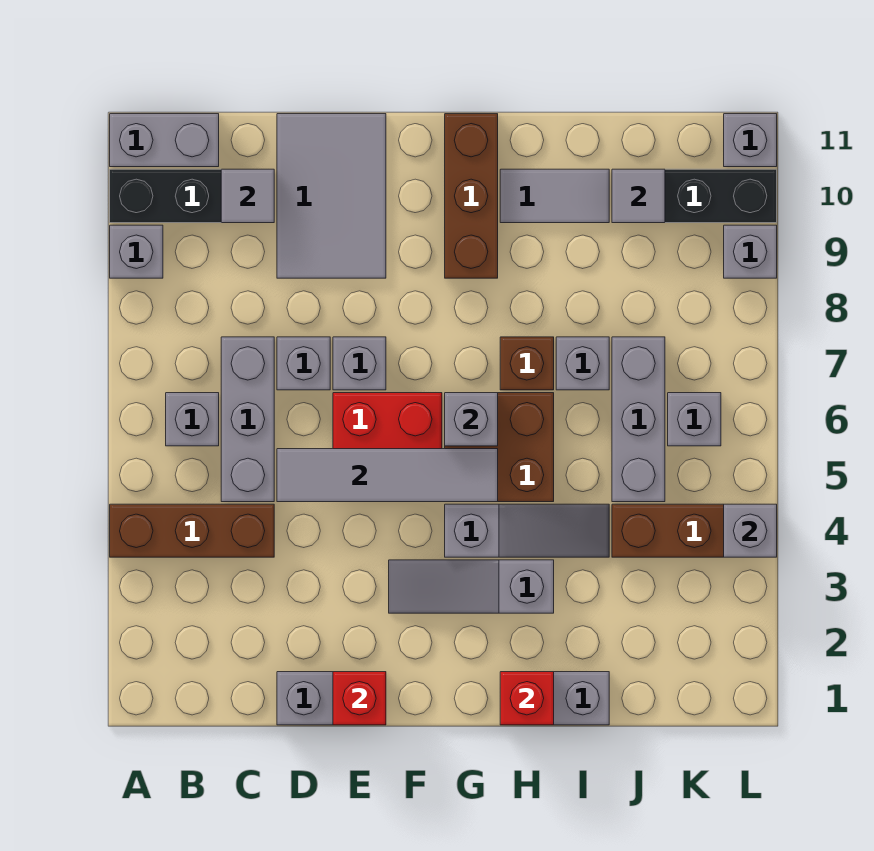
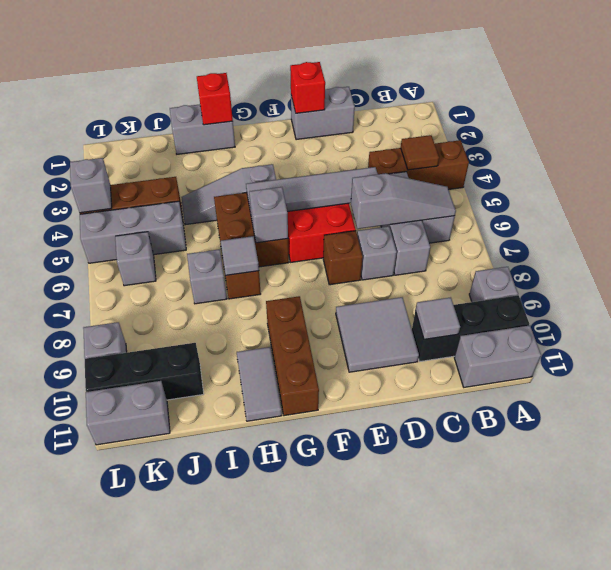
none -> brown tile B4 level 2
grey tile D9:E11 level 1 -> grey tile D9:E10 level 1
grey brick E7 level 1 -> brown brick E7 level 1
grey slope F3:H3 level 1 top H -> grey slope B6:D6 level 2 top D
grey tile H10:I10 level 1 -> grey tile H10:H11 level 1
grey brick J5:J7 level 1 -> grey brick J5:L5 level 1
grey tile J10 level 2 -> grey tile H7 level 2
grey brick L11 level 1 -> grey brick K11:L11 level 1

